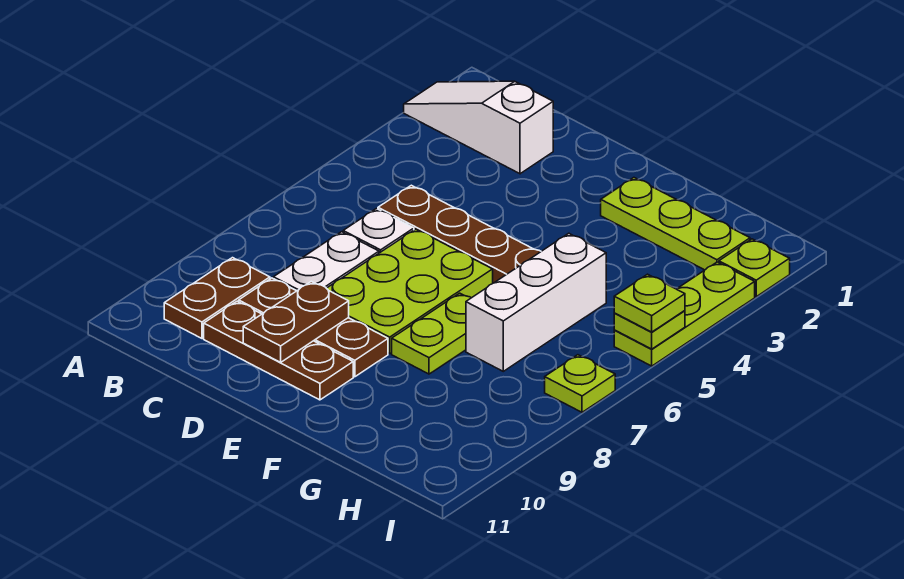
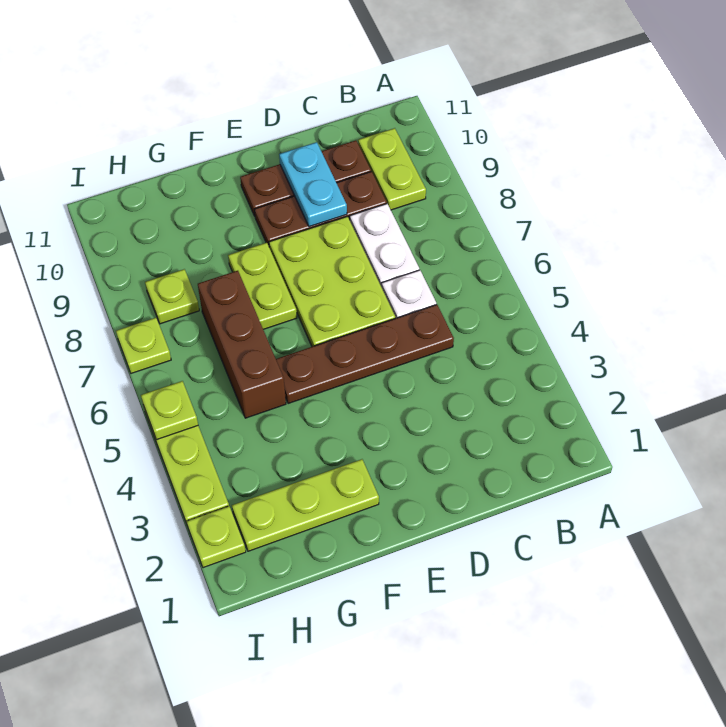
white slope A2:C2 level 1 top C -> none
brown plate B9:B10 level 1 -> lime plate B9:B10 level 1
brown plate D9:D10 level 2 -> cyan plate D9:D10 level 2
white brick G5:G7 level 1 -> brown brick G5:G7 level 1
lime plate I5 level 3 -> lime plate H8 level 1

